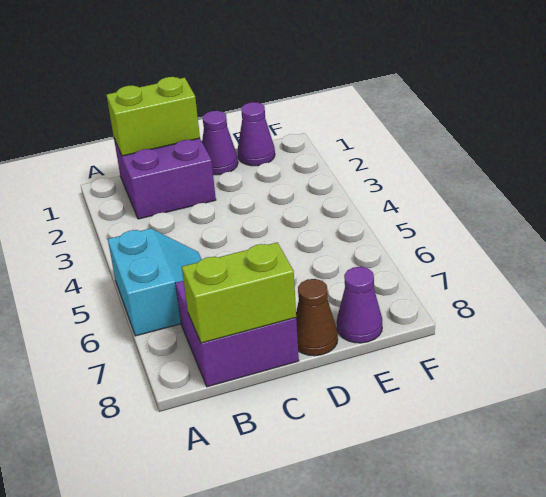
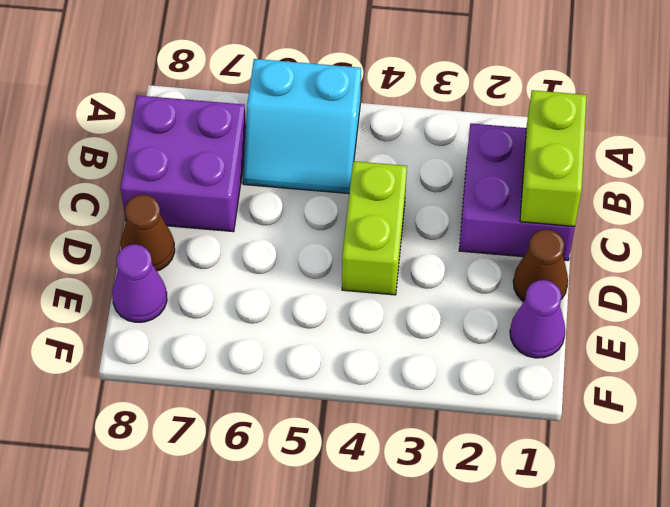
lime brick B8:C8 level 2 -> lime brick C4:D4 level 1
purple cone D1 level 1 -> brown cone D1 level 1

